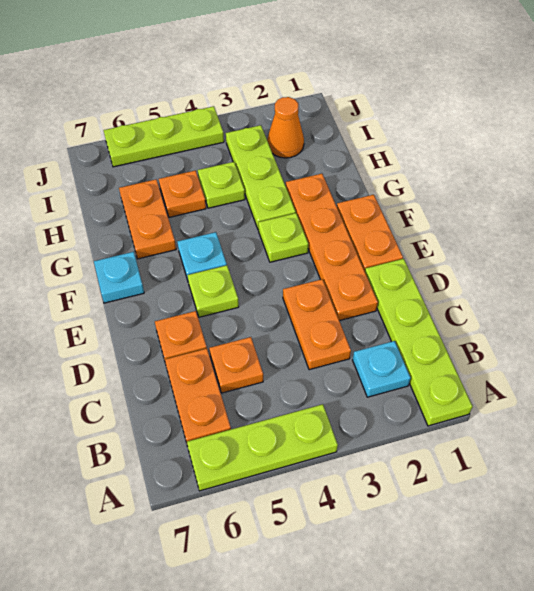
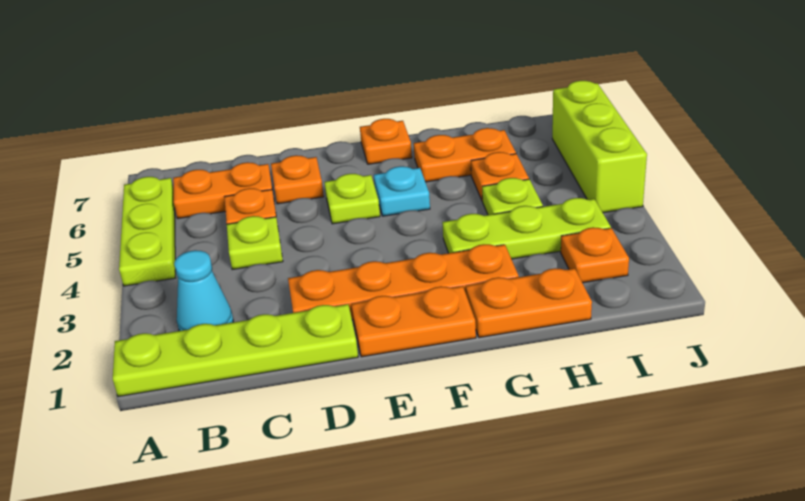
cyan plate B2 level 1 -> cyan cone B2 level 1
orange plate C3:D3 level 1 -> orange plate G1:H1 level 1
lime plate F3 level 1 -> lime plate C4 level 1
cyan plate F7 level 1 -> orange plate F7 level 1
orange cone I2 level 1 -> orange plate I2 level 1
lime plate J4:J6 level 1 -> lime brick J4:J6 level 1

